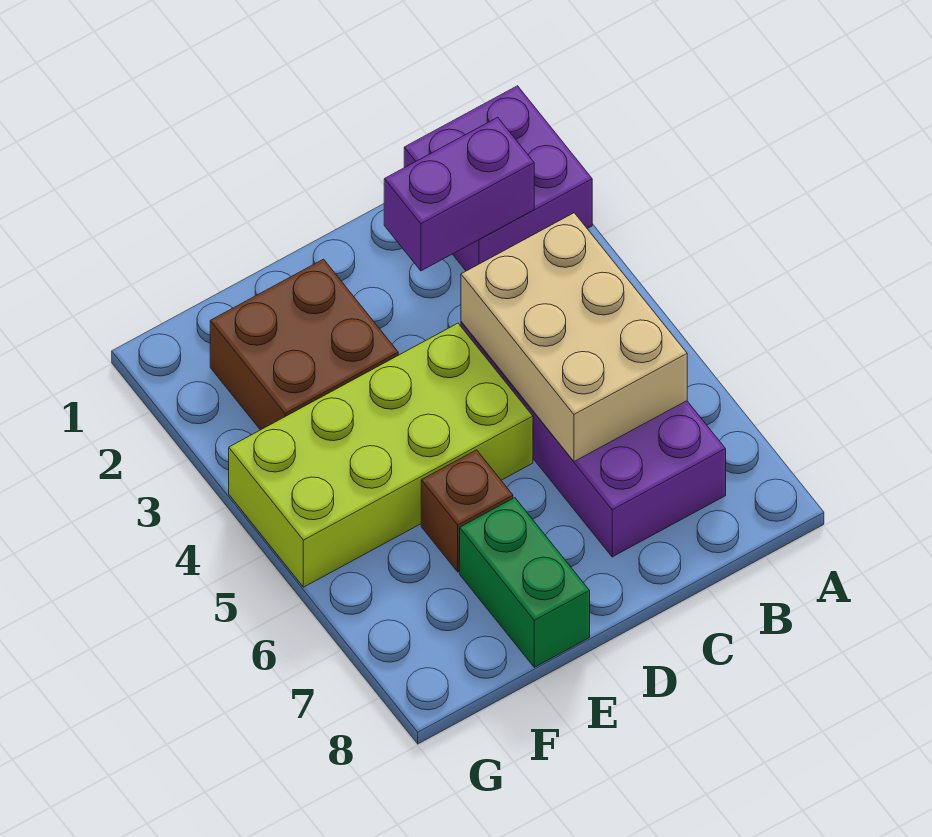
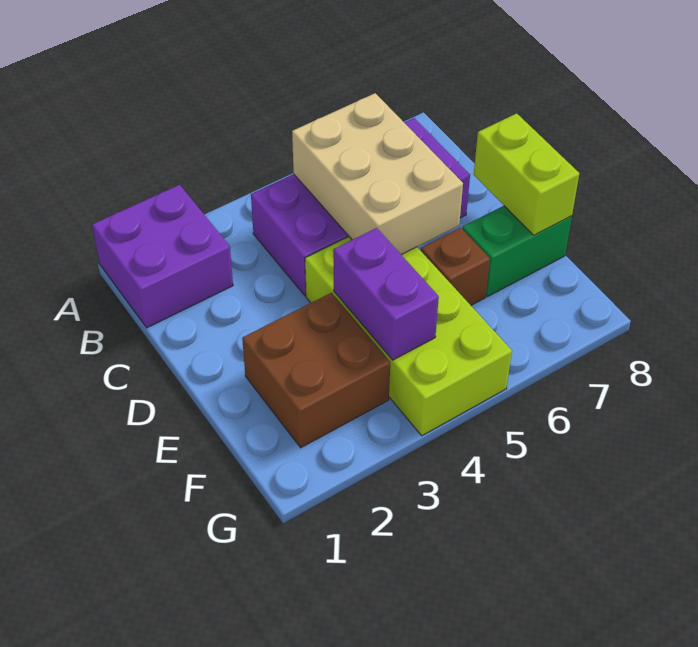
purple brick B2:C2 level 2 -> purple brick E4:F4 level 2
tan brick B4:C6 level 2 -> tan brick B5:D6 level 2
none -> lime brick D8:E8 level 2

